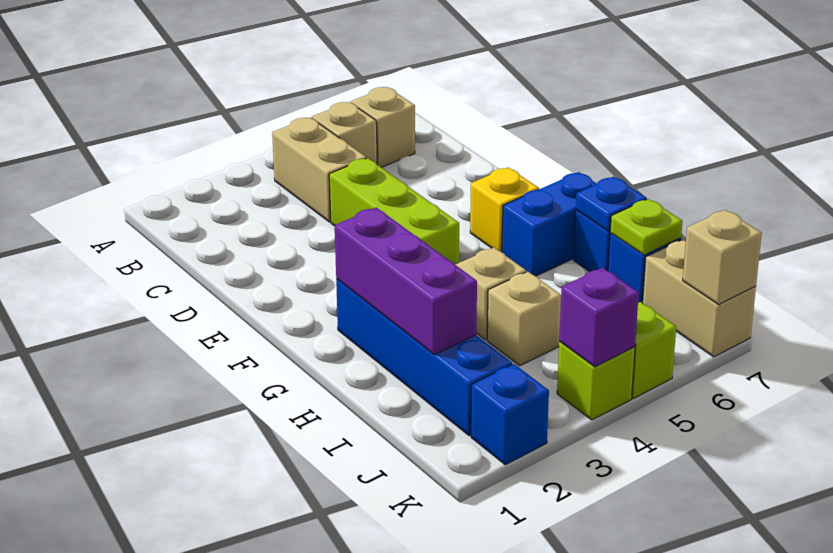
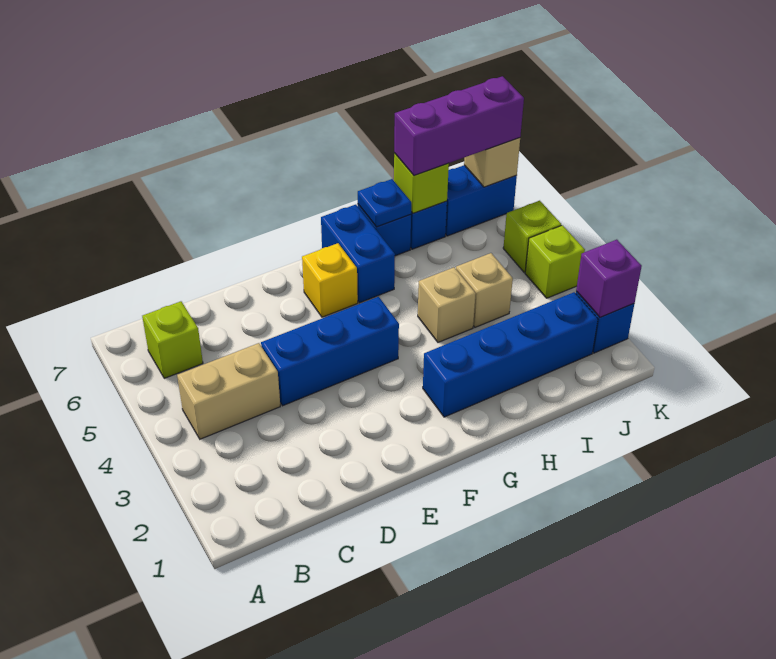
tan brick B5 level 1 -> none
tan brick B6 level 1 -> lime brick B6 level 1
lime brick D4:F4 level 1 -> blue brick D4:F4 level 1
purple brick G2:I2 level 2 -> purple brick I7:K7 level 3
lime plate I7 level 2 -> lime brick I7 level 2
tan brick J7:K7 level 1 -> blue brick J7:K7 level 1
purple brick K4 level 2 -> purple brick K2 level 2

